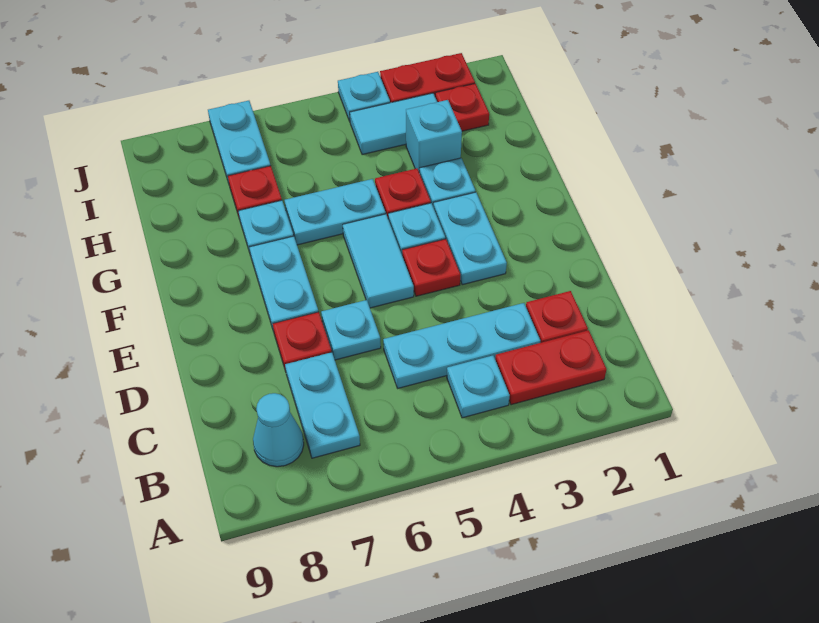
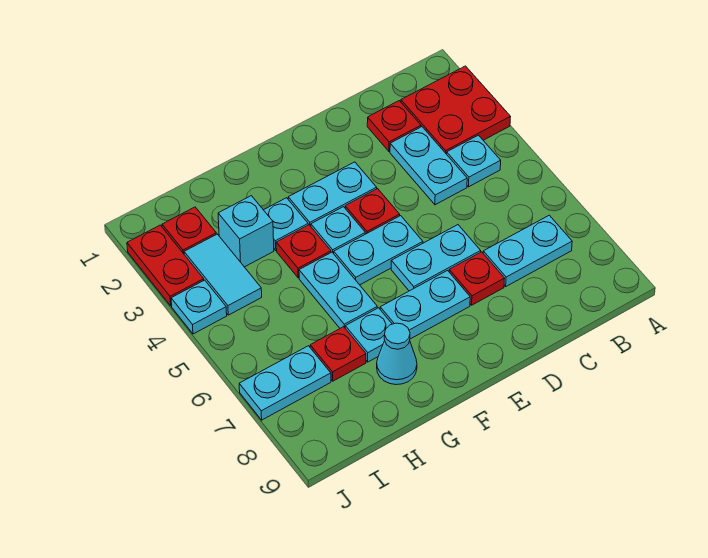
red plate B2:B3 level 1 -> red plate A2:B3 level 1
cyan cone B8 level 1 -> cyan cone G8 level 1
cyan plate C3:C5 level 1 -> cyan plate C3:C4 level 1
cyan plate D6 level 1 -> cyan plate D6:E6 level 1
cyan tile E5:F5 level 1 -> cyan plate E5:F5 level 1

